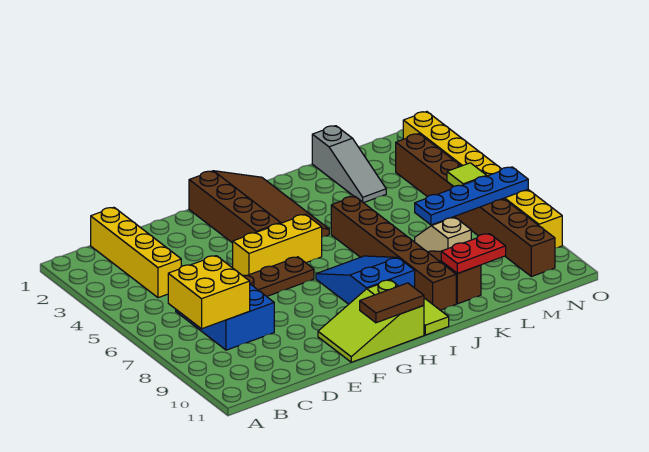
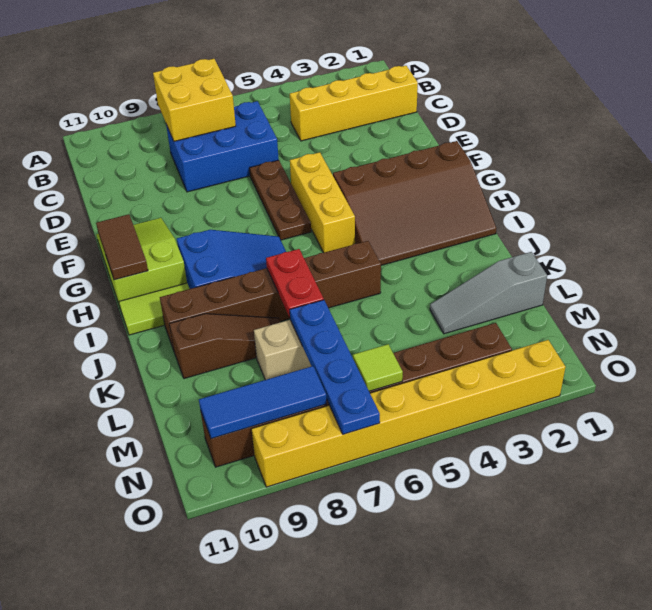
red plate K10:L10 level 2 -> red plate J7:K7 level 2
none -> blue tile N8:N10 level 2

